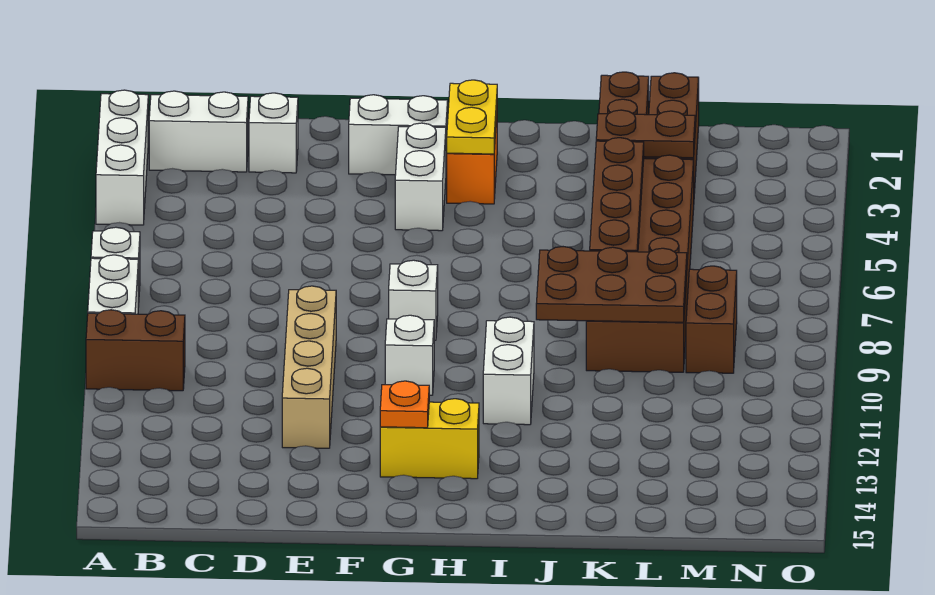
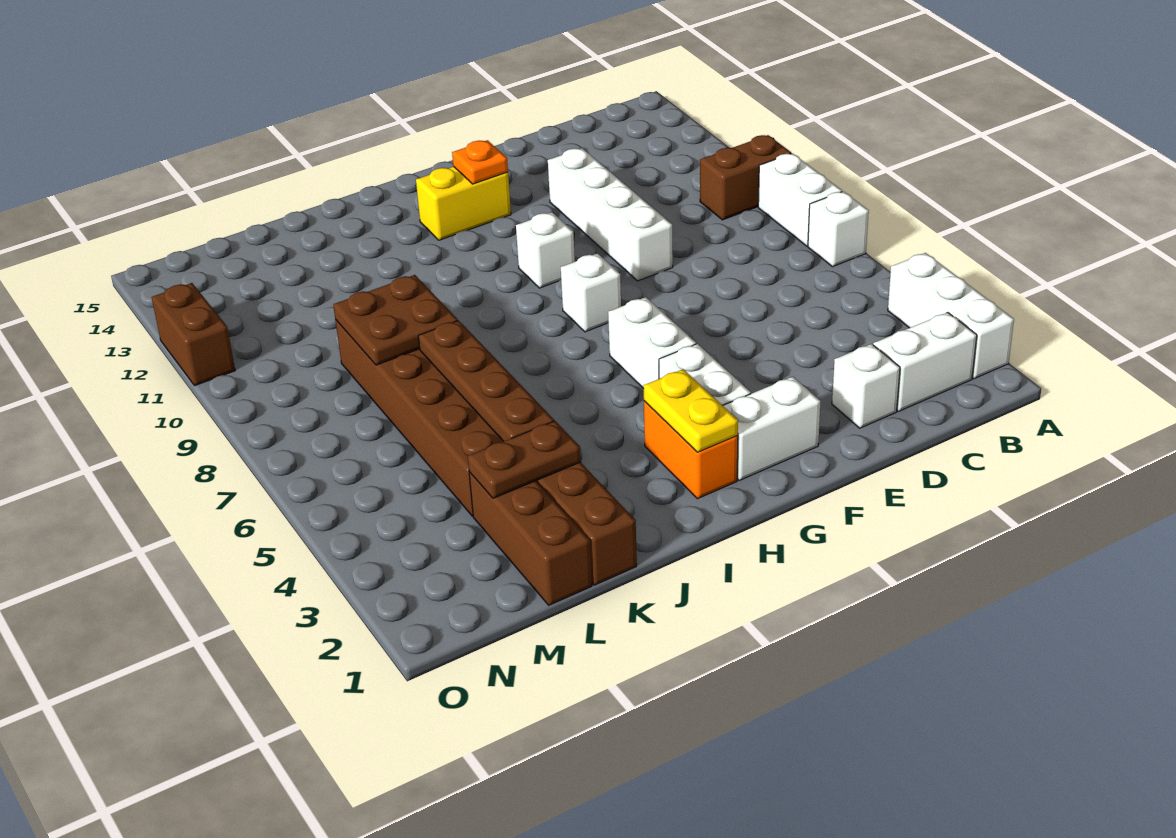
tan brick E9:E12 level 1 -> white brick E9:E12 level 1
white brick I10:I11 level 1 -> white brick G5:G6 level 1
brown plate J8:L9 level 2 -> brown plate K8:L9 level 2
brown brick M8:M9 level 1 -> brown brick O11:O12 level 1

